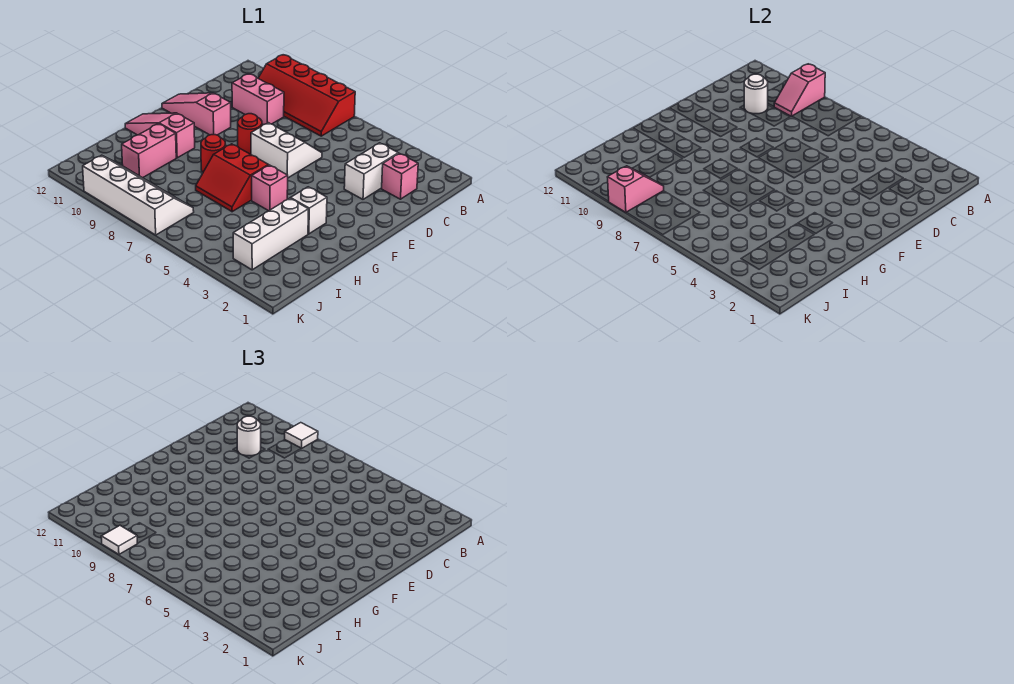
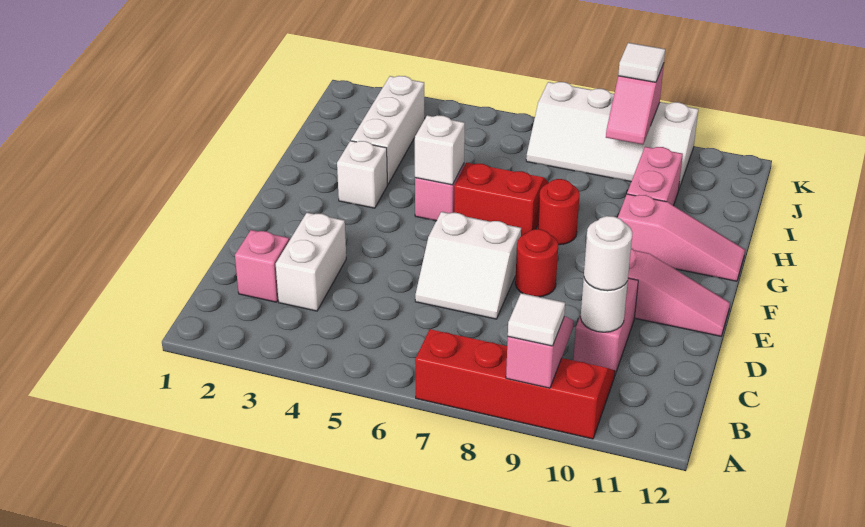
pink brick C9:C10 level 1 -> pink brick C10:D10 level 1
none -> white brick G5 level 2

